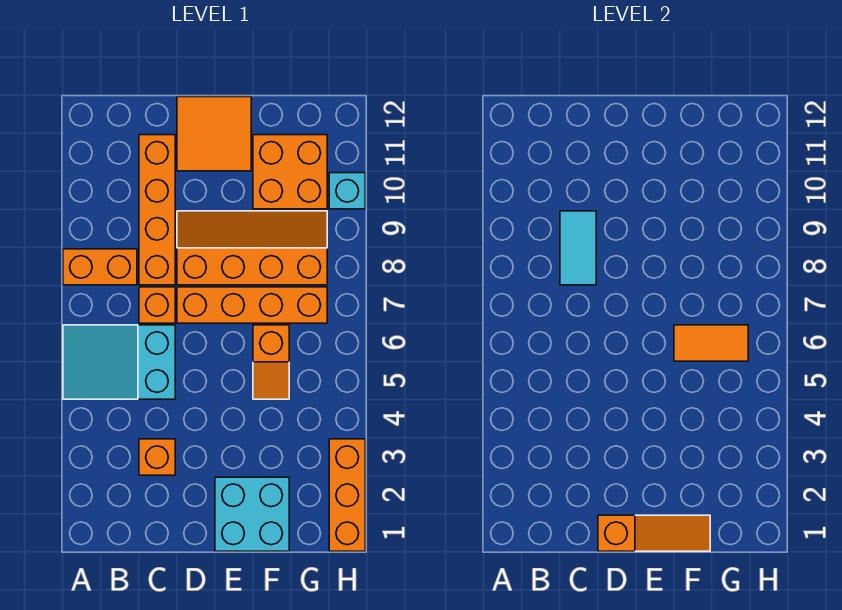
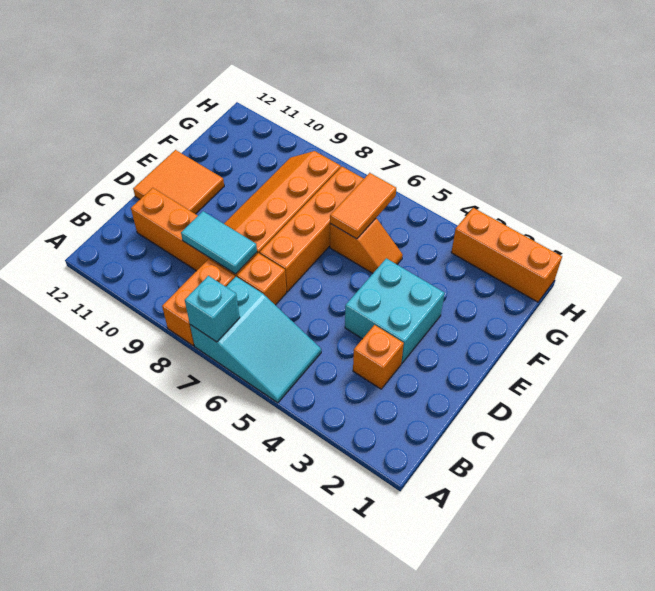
cyan slope A5:C6 level 1 top C -> cyan slope A5:B7 level 1 top 7
orange slope D1:F1 level 2 top D -> none
cyan brick E1:F2 level 1 -> cyan brick D3:E4 level 1
orange brick F10:G11 level 1 -> none
cyan brick H10 level 1 -> cyan brick A7 level 2

